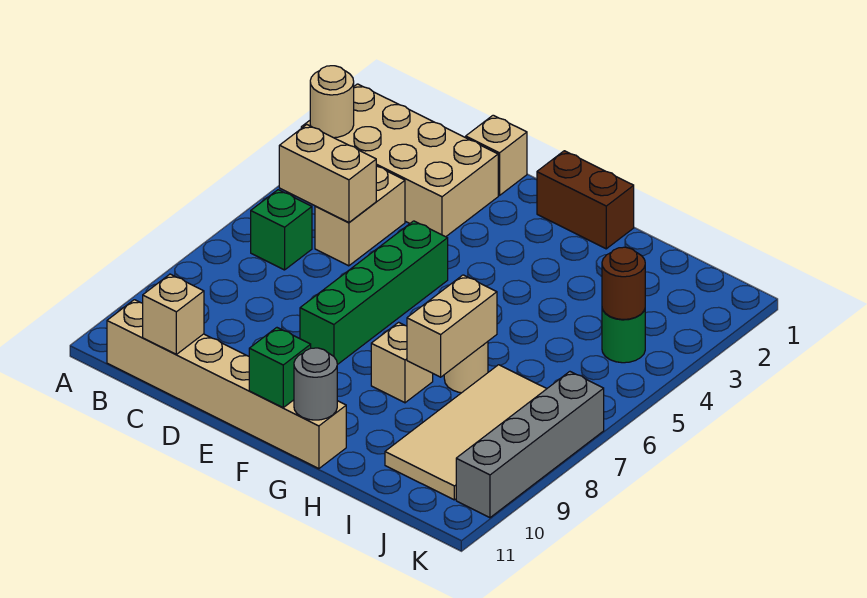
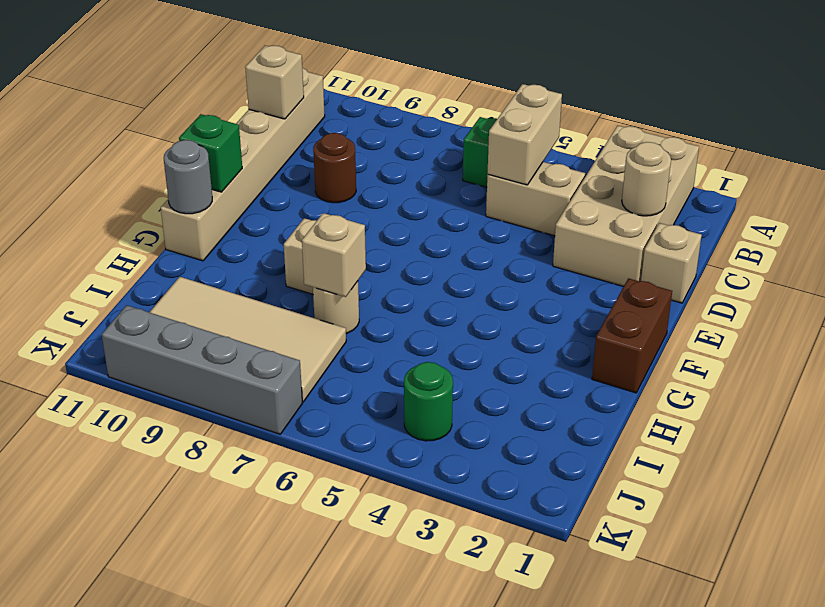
tan round brick A3 level 2 -> tan round brick C2 level 2
green brick E5:E8 level 1 -> none
tan brick H7:H8 level 2 -> tan brick H7 level 2
brown round brick J4 level 2 -> brown round brick D9 level 1

